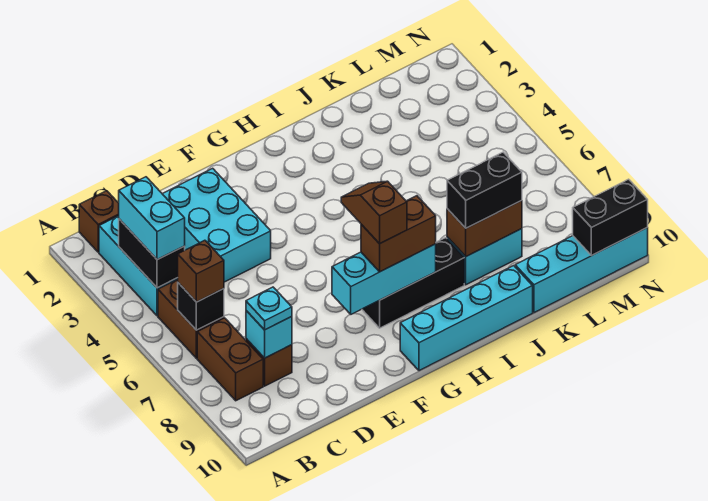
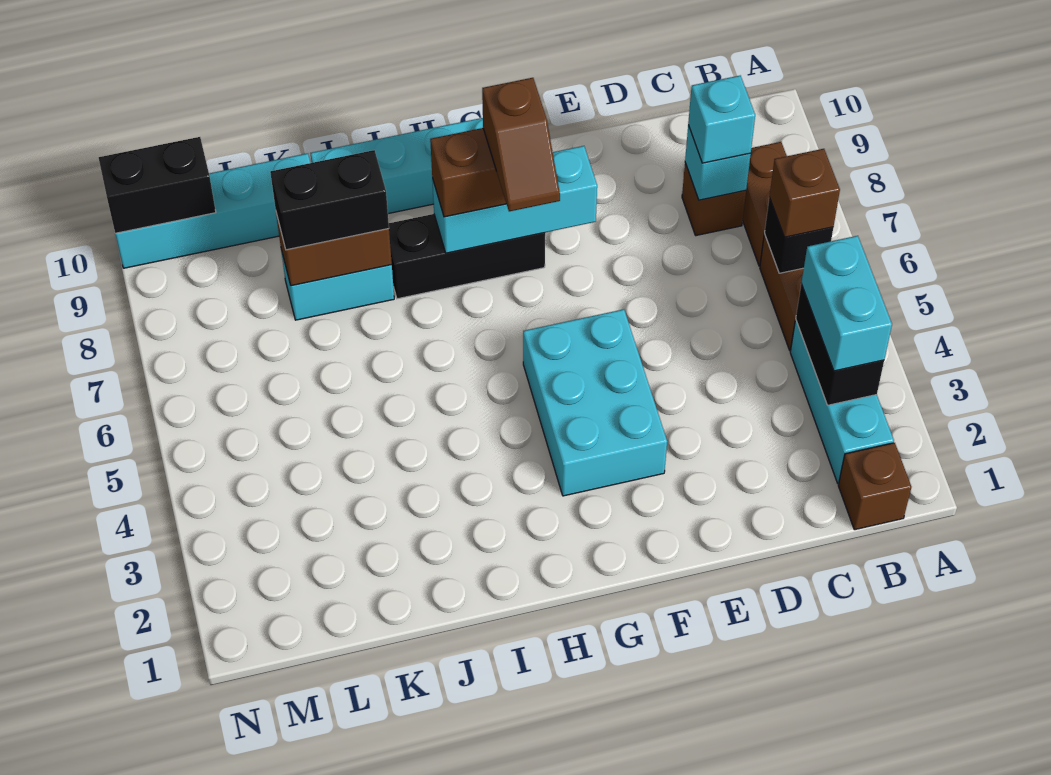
cyan plate C8 level 3 -> cyan brick C8 level 3
cyan brick D2:E4 level 1 -> cyan brick F3:G5 level 1

